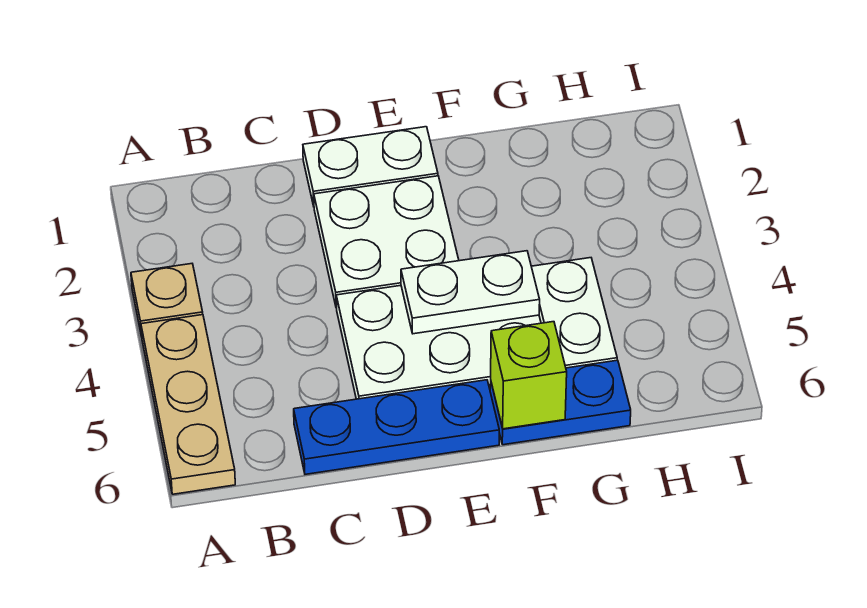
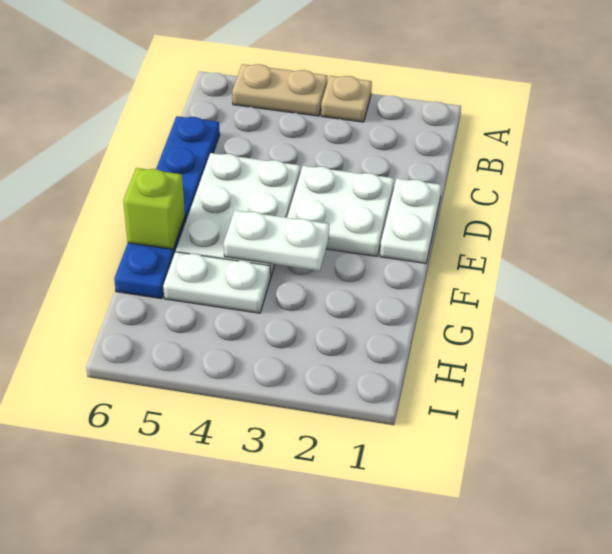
tan plate A4:A6 level 1 -> tan plate A4:A5 level 1
white plate E4:F4 level 2 -> white plate F3:F4 level 2

